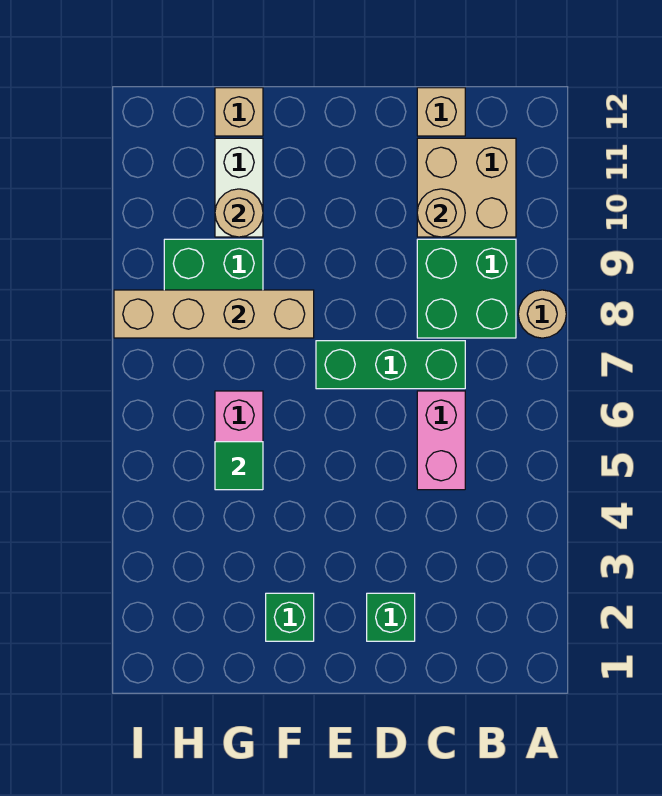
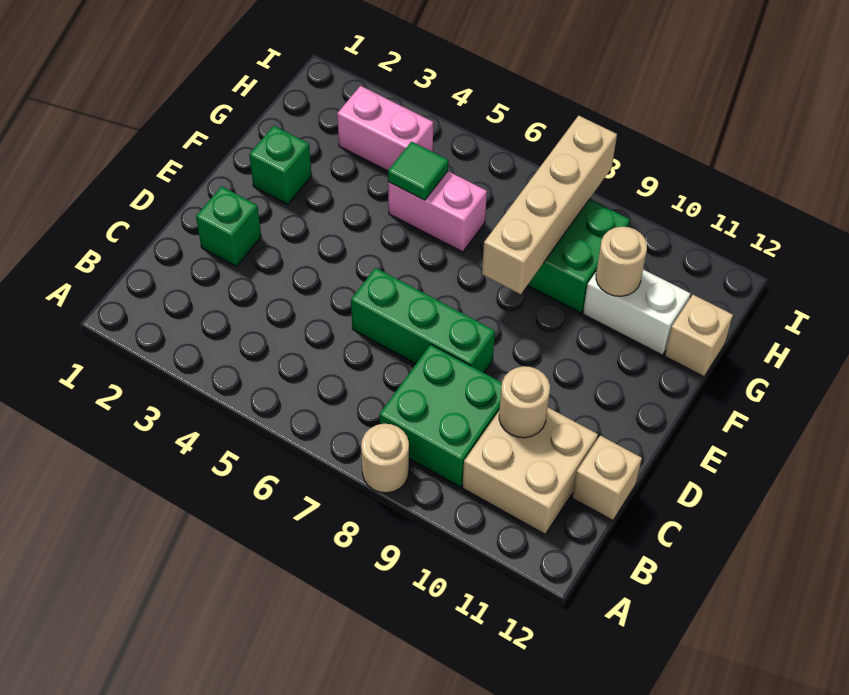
pink brick C5:C6 level 1 -> pink brick H3:H4 level 1
green brick C7:E7 level 1 -> green brick D6:D8 level 1

